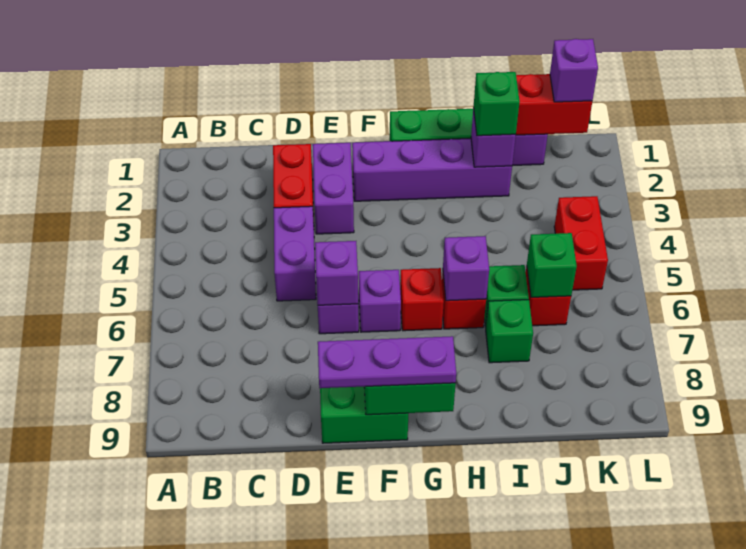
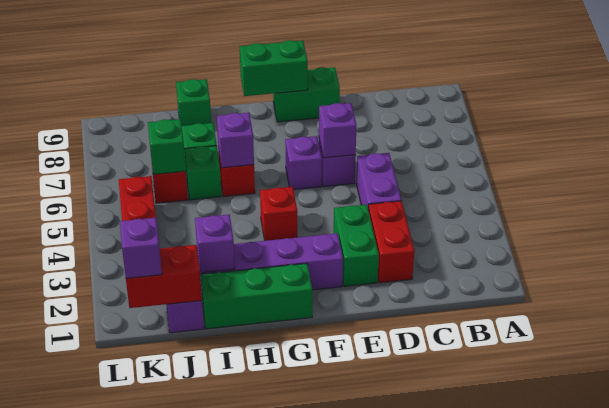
purple brick E2:E3 level 1 -> green brick E2:E3 level 1
purple plate E9:G9 level 3 -> none
red brick G6 level 1 -> red brick G4 level 1
green brick I2 level 3 -> green brick I9 level 1

